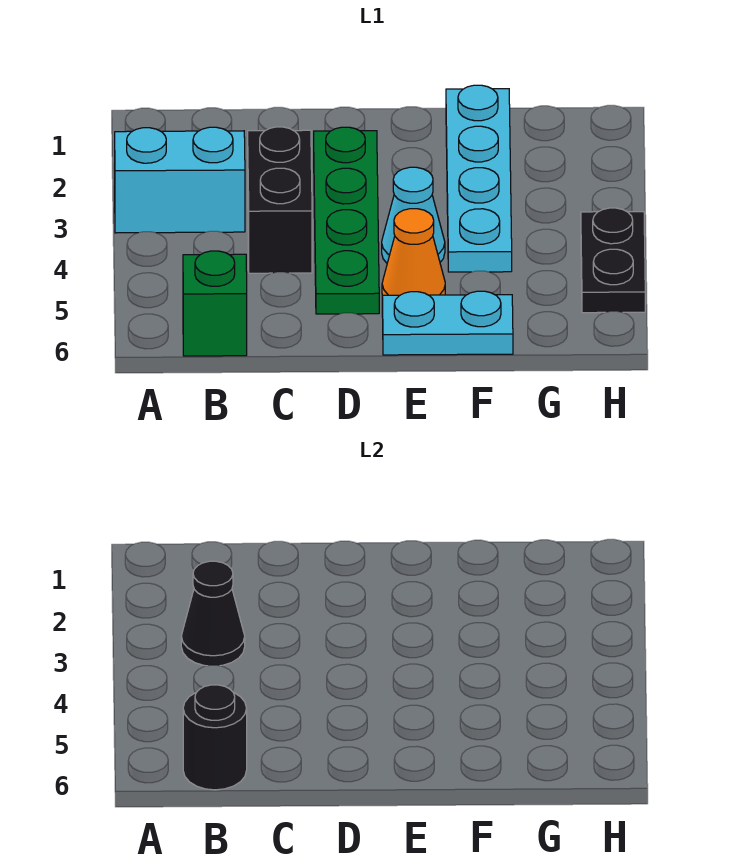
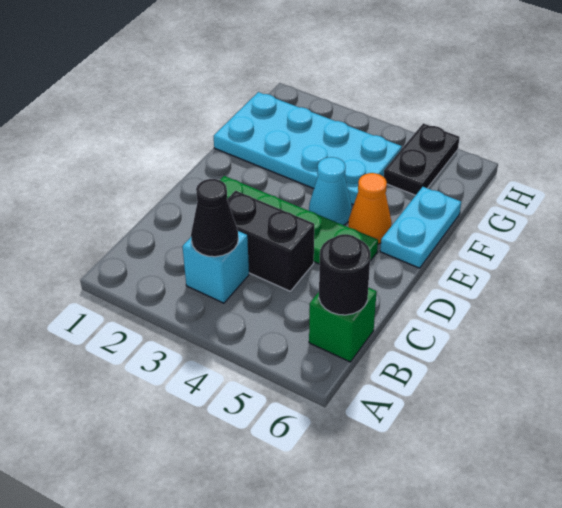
cyan brick A3:B3 level 1 -> cyan brick B3 level 1
cyan plate F1:F4 level 1 -> cyan plate F1:G4 level 1
black plate H4:H5 level 1 -> black plate G5:H5 level 1

